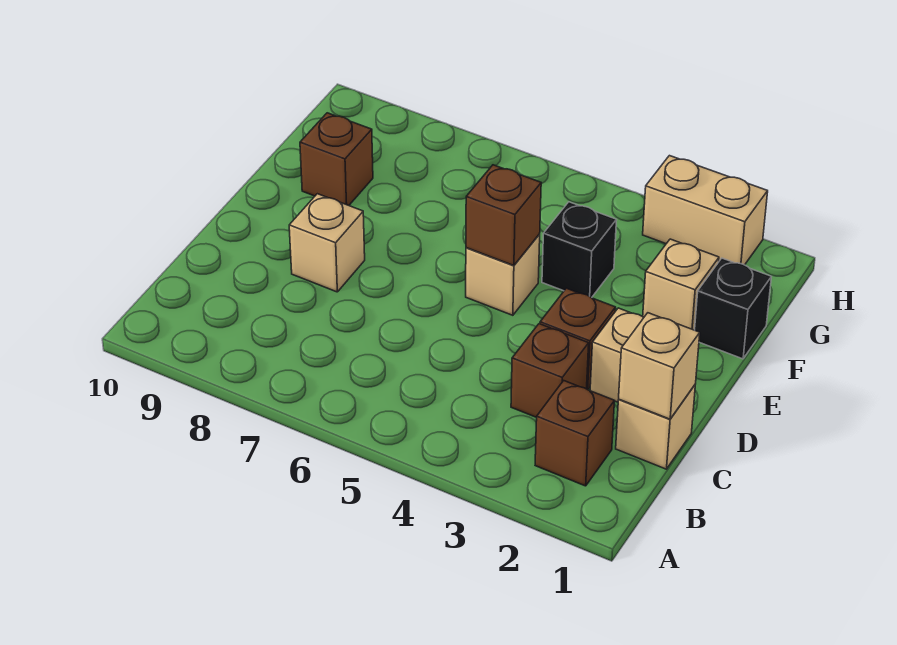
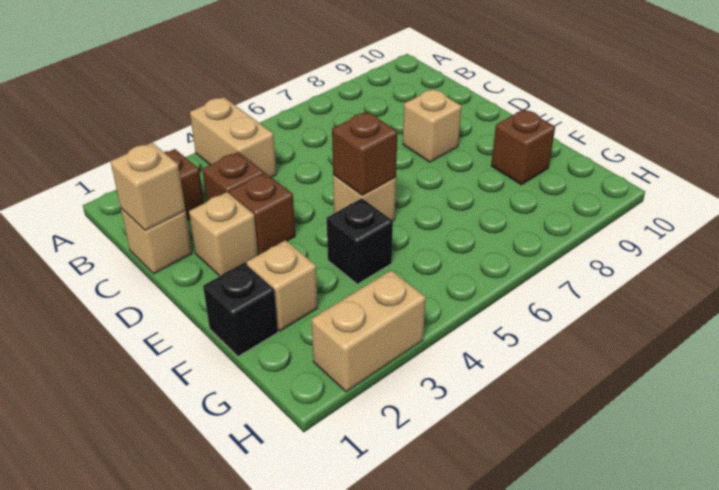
none -> tan brick A4:B4 level 1

